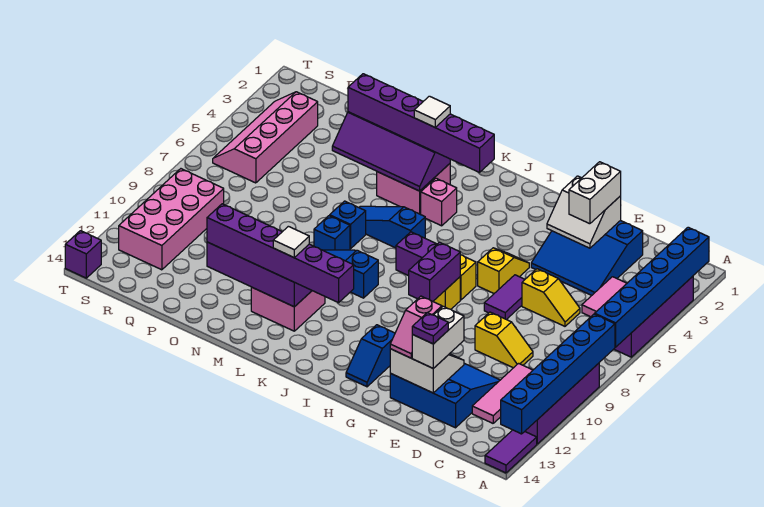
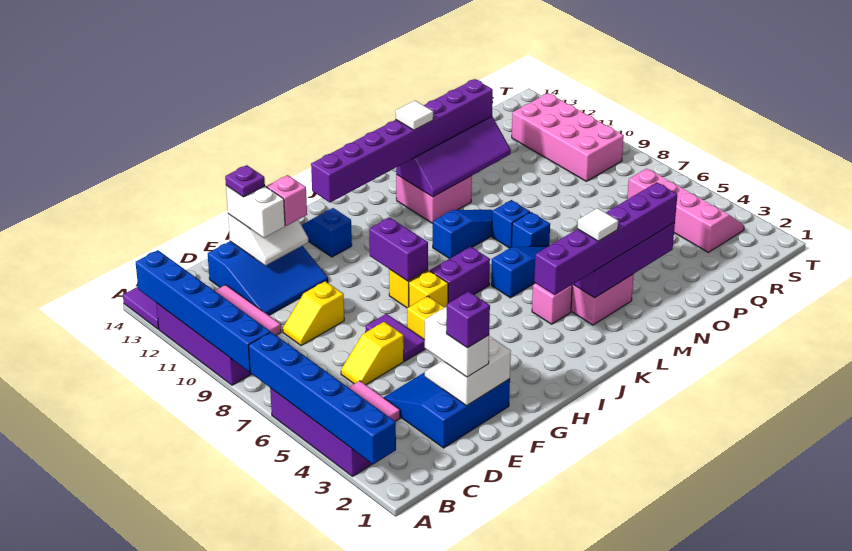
purple brick J12:O12 level 3 -> purple brick H12:O12 level 3
purple brick T14 level 1 -> purple brick E2 level 4

